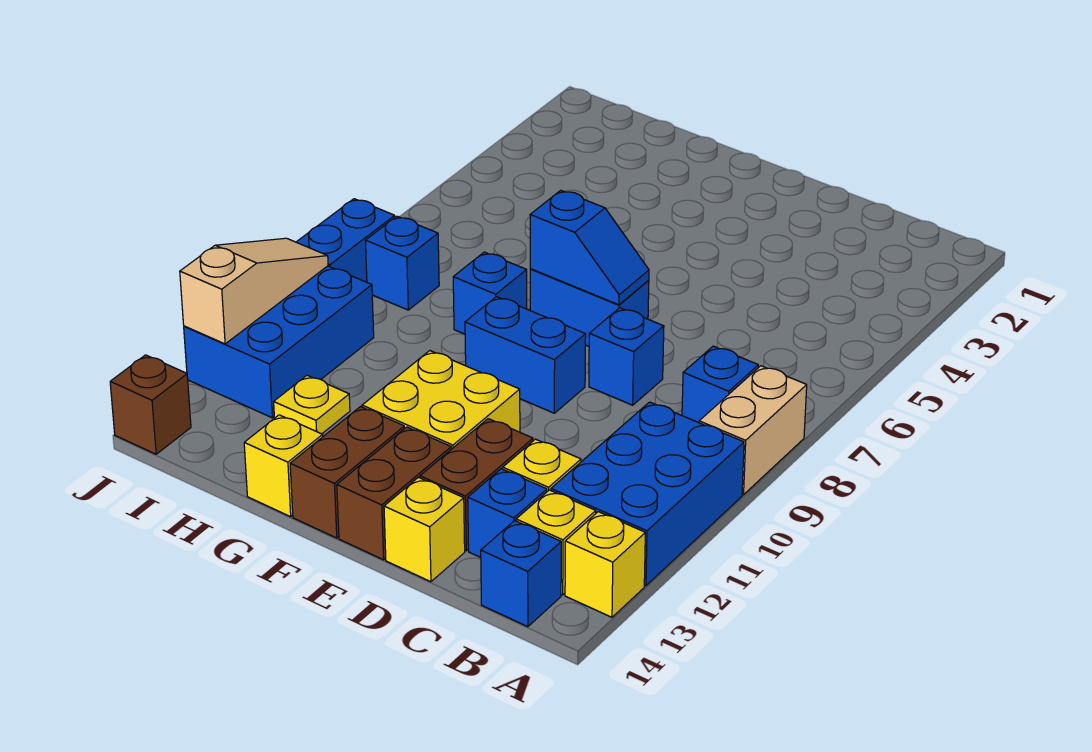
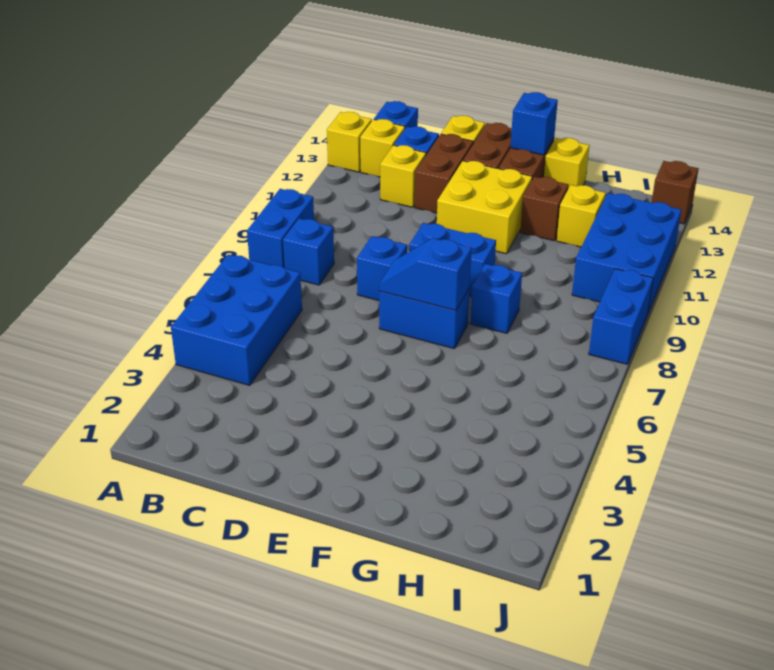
tan brick A8:A9 level 1 -> blue brick A8:A9 level 1
blue brick A10:B12 level 1 -> blue brick A4:B6 level 1
none -> brown brick G12 level 1
yellow plate H12 level 1 -> yellow brick H12 level 1
blue brick I8 level 1 -> blue brick F14 level 2
tan slope J10:J12 level 2 top 12 -> none

